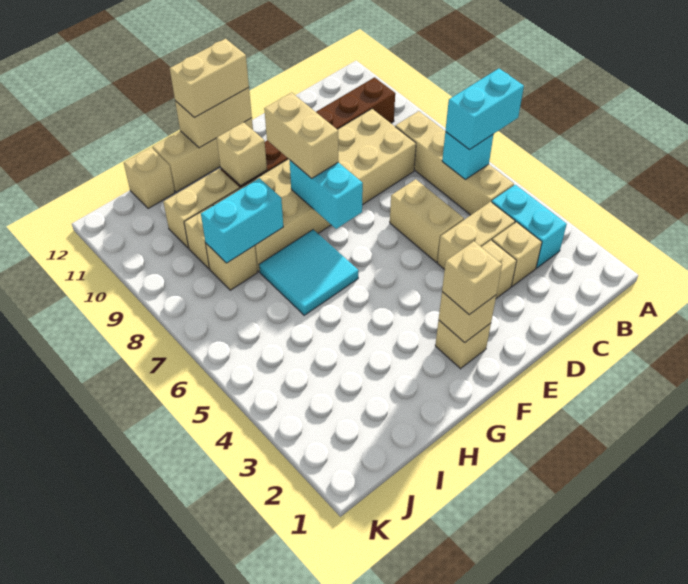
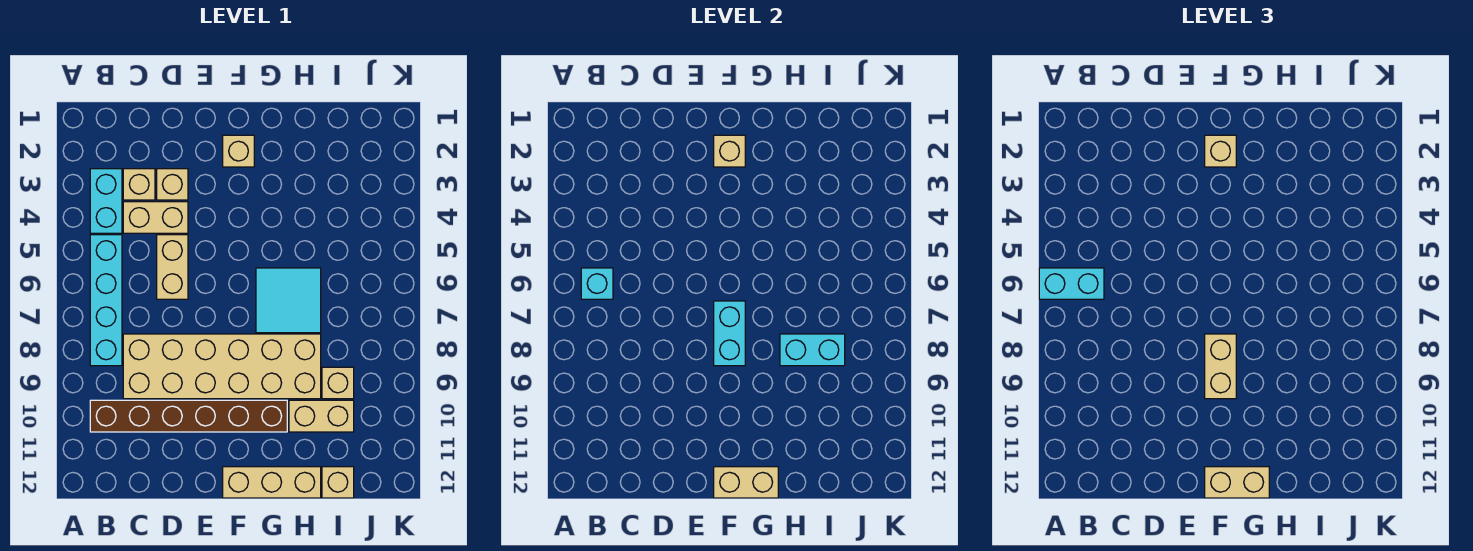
tan brick B5:B8 level 1 -> cyan brick B5:B8 level 1
tan brick G10 level 2 -> none
tan brick I8 level 1 -> none

